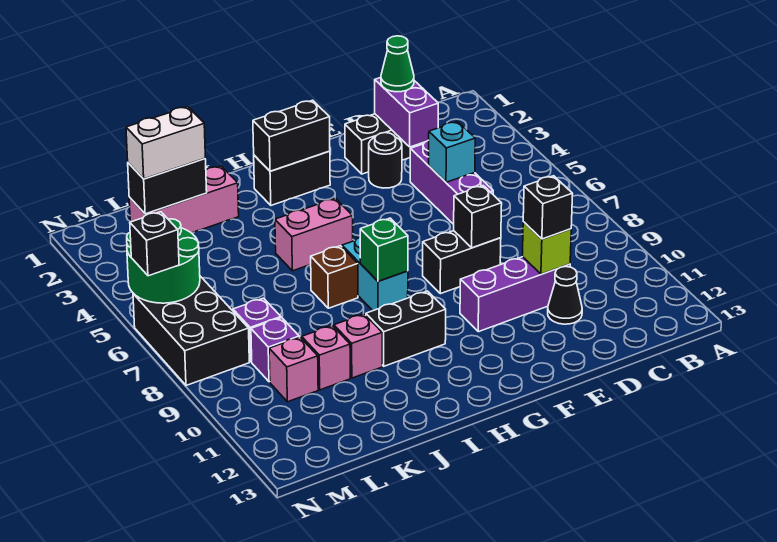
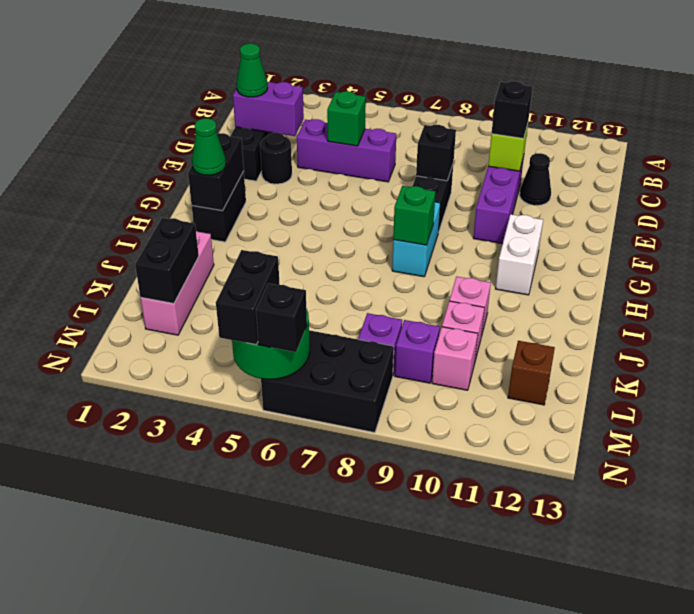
cyan brick D5 level 2 -> green brick D5 level 2
none -> green cone H2 level 3
pink brick H5:I5 level 1 -> none
cyan brick H7:H8 level 1 -> cyan brick G8:H8 level 1
black brick H10:I10 level 1 -> black brick M5:N5 level 3
brown brick I7 level 1 -> brown brick L12 level 1
white brick K2:L2 level 3 -> white brick G11:H11 level 1

